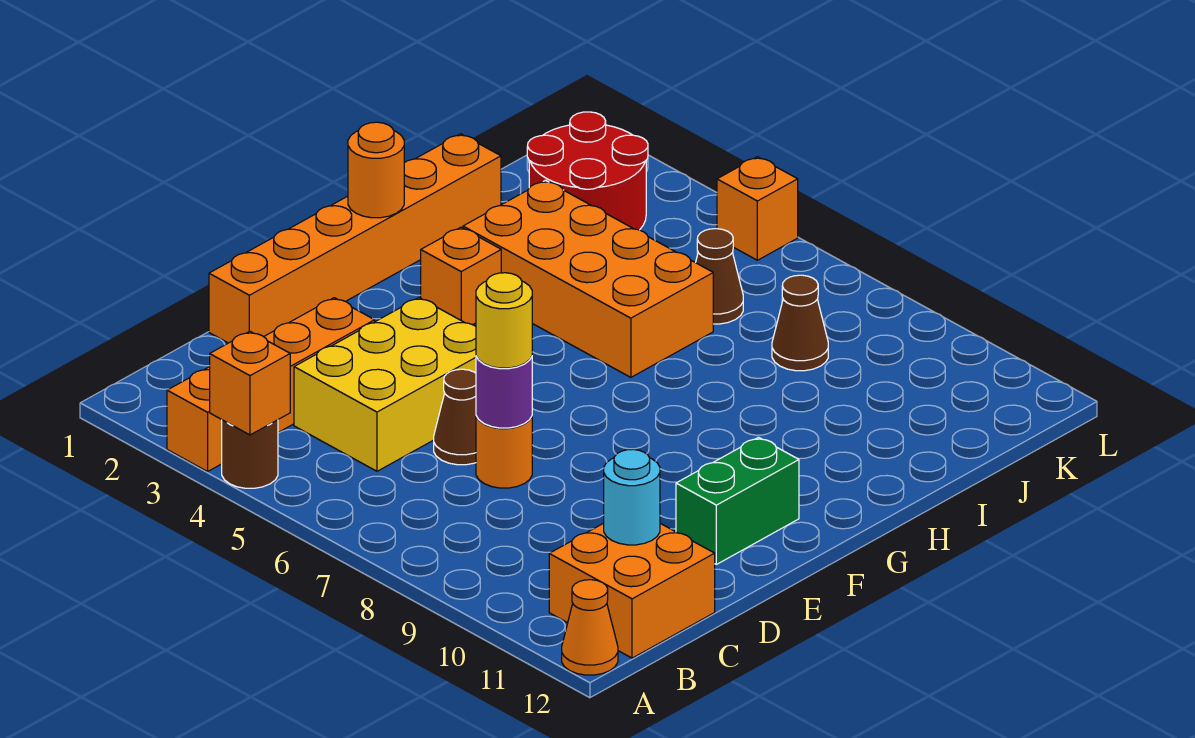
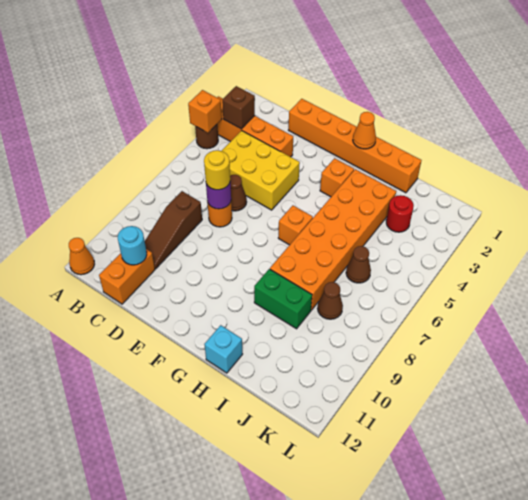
none -> brown brick B3 level 2
orange brick B11:C12 level 1 -> orange brick C11:C12 level 1
none -> brown slope C8:C10 level 1 top 8
green brick E11:F11 level 1 -> green brick H9:I9 level 1
orange round brick G1 level 2 -> orange cone G1 level 2
orange brick H3:I6 level 1 -> orange brick H3:I8 level 1
none -> cyan brick H12 level 1
red round brick J2:K3 level 1 -> red round brick J3 level 1
orange brick L5 level 1 -> orange brick G6 level 1

